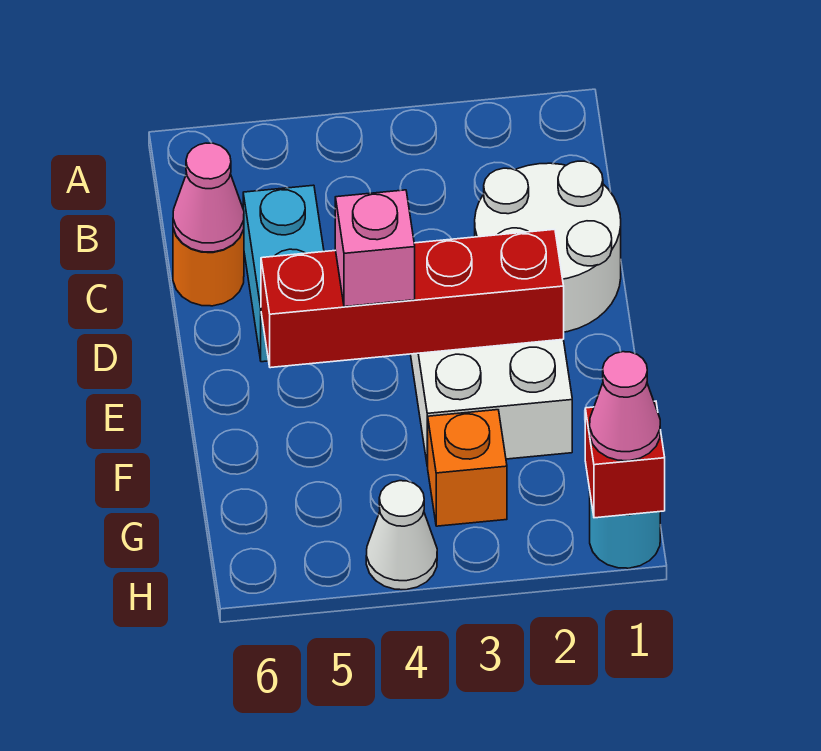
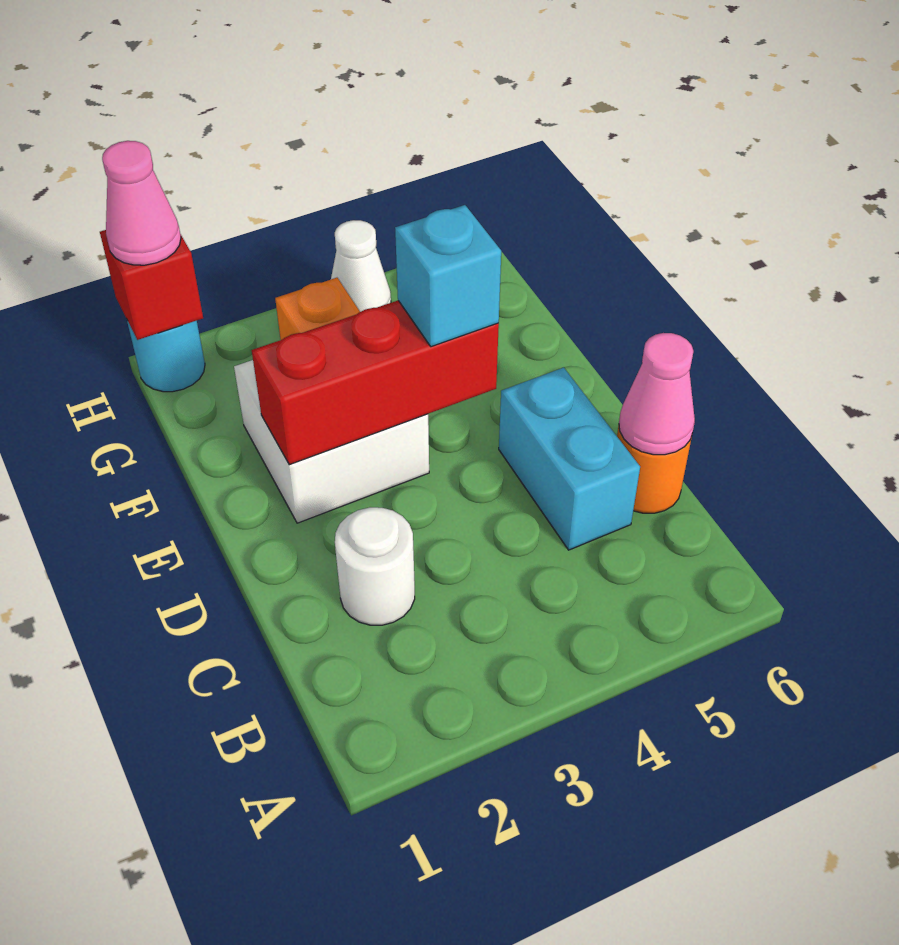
white round brick C1:D2 level 1 -> white round brick C2 level 1
red brick E2:E5 level 2 -> red brick E2:E4 level 2
pink brick E4 level 3 -> cyan brick E4 level 3

